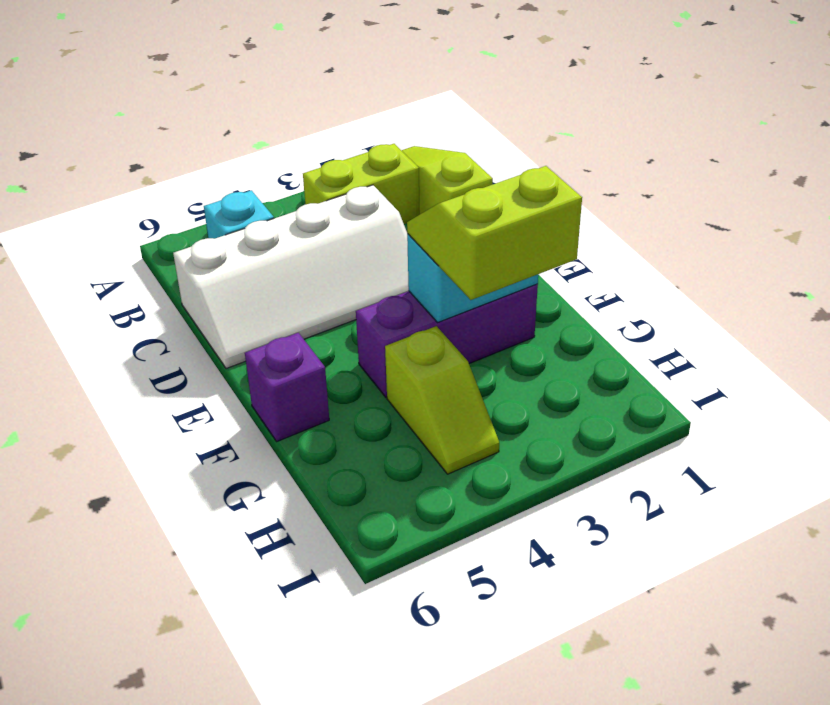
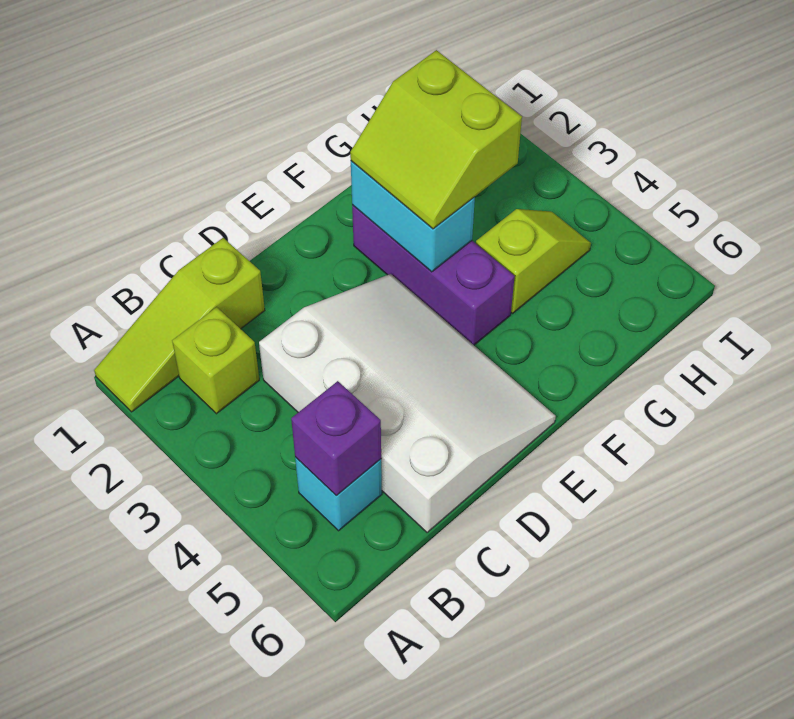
lime brick B2:B3 level 1 -> lime brick B2 level 1
white slope C3:D6 level 1 top C -> white slope C3:E6 level 1 top C
purple brick F6 level 1 -> purple brick B5 level 2

